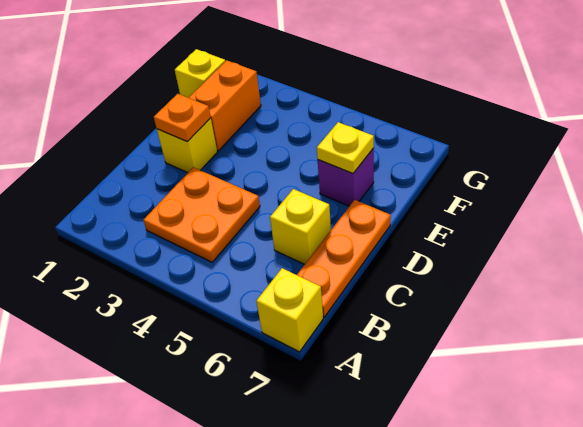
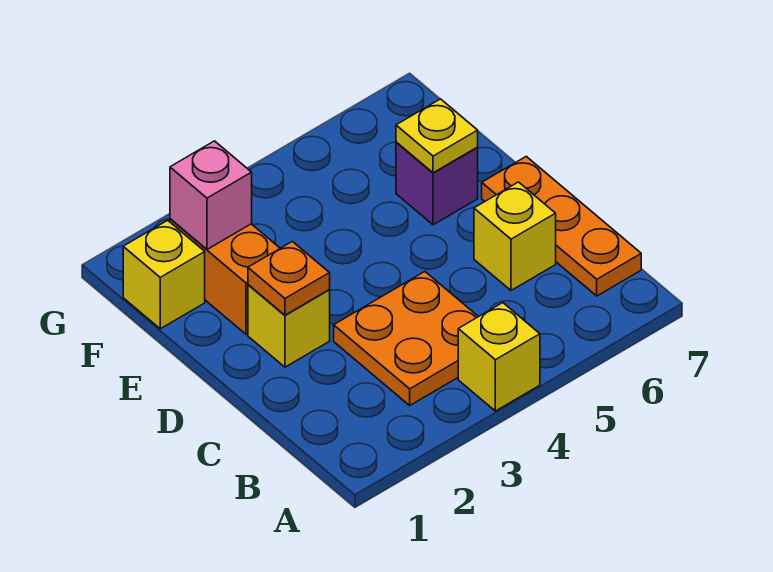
yellow brick A7 level 1 -> yellow brick A4 level 1
none -> pink brick F2 level 2

